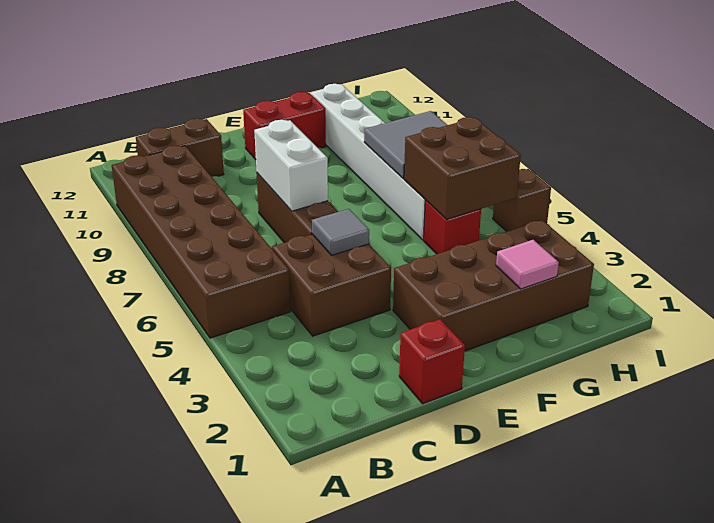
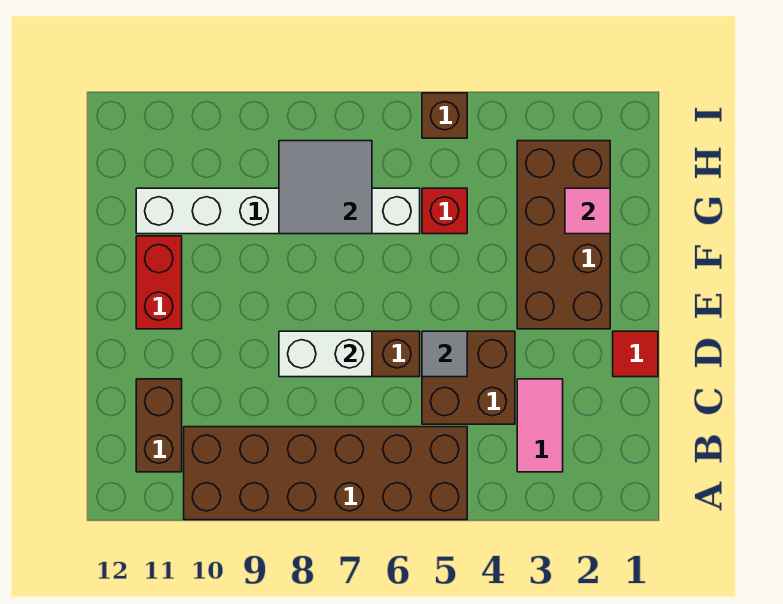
none -> pink tile B3:C3 level 1
red brick D1 level 1 -> red tile D1 level 1
brown brick G5:H6 level 2 -> none

